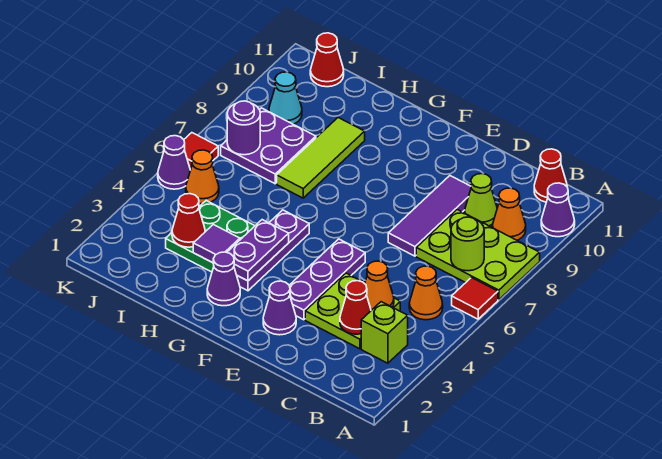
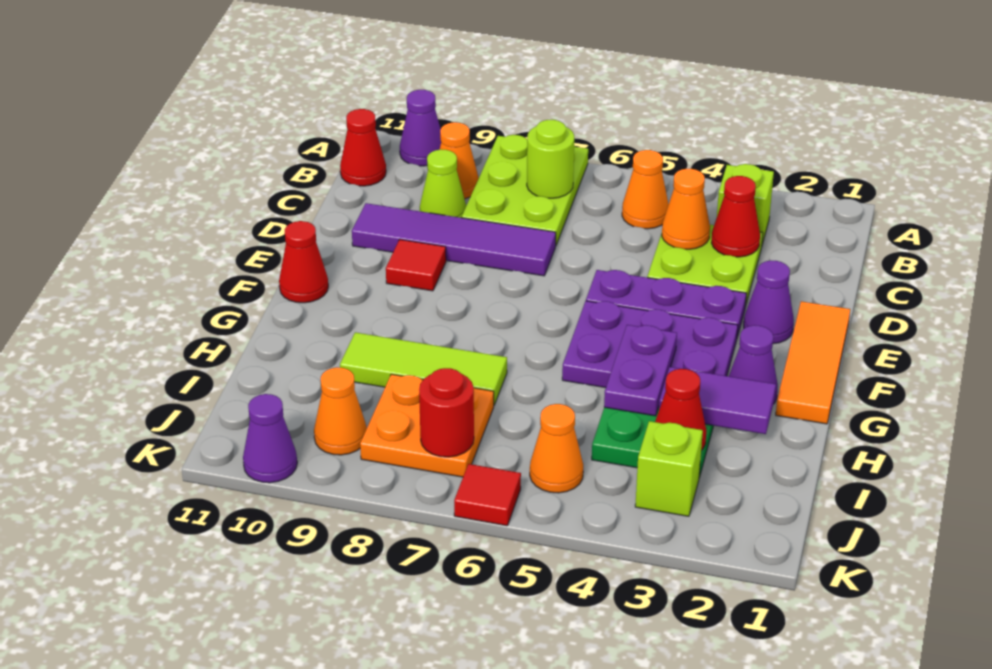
red tile A6 level 1 -> red tile E9 level 1
purple tile D7:D9 level 1 -> purple tile D7:D10 level 1
none -> orange tile E1:G1 level 1
purple plate G3:G5 level 1 -> purple plate F3:G5 level 1
purple plate G3:G4 level 2 -> purple plate G4:H4 level 2
purple tile H3 level 2 -> purple tile H2:H3 level 2
purple plate I7:J8 level 1 -> orange plate I7:J8 level 1
none -> lime brick J3 level 1
purple round brick J7 level 2 -> red round brick J7 level 2
cyan cone J9 level 1 -> orange cone J9 level 1
red cone J11 level 1 -> red cone F11 level 1
purple cone K5 level 1 -> purple cone K10 level 1

